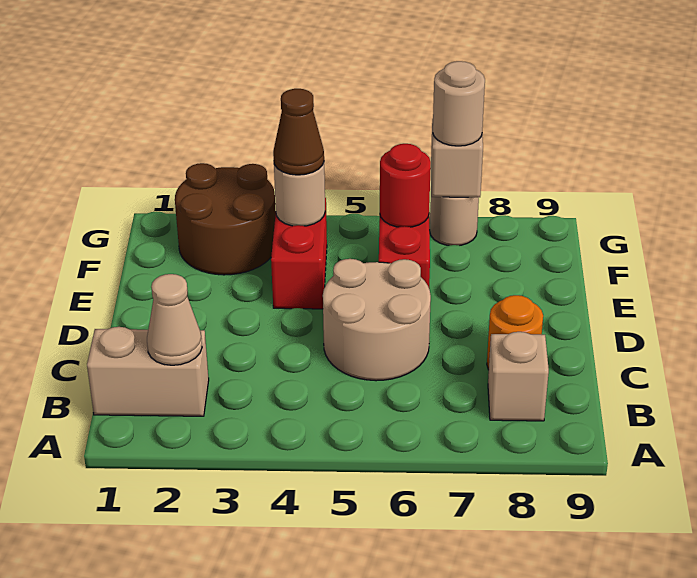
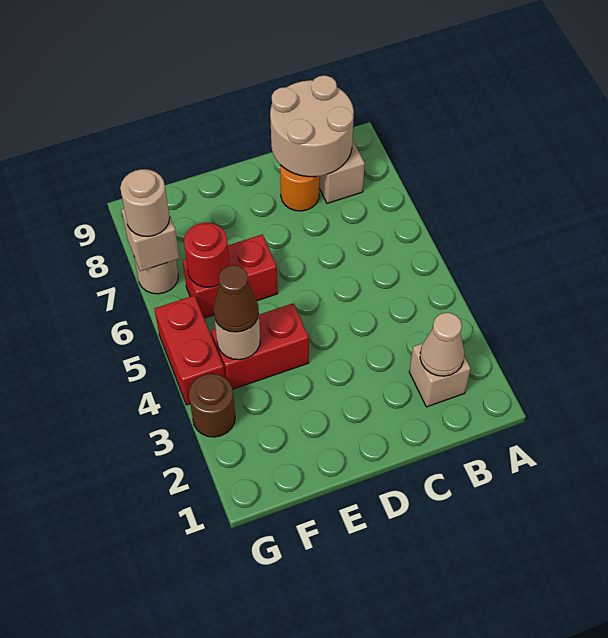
tan brick B1:B2 level 1 -> tan brick B2 level 1
tan round brick C5:D6 level 1 -> tan round brick B8:C9 level 2
brown round brick F2:G3 level 1 -> brown round brick G3 level 1
none -> red brick G4:G5 level 1

